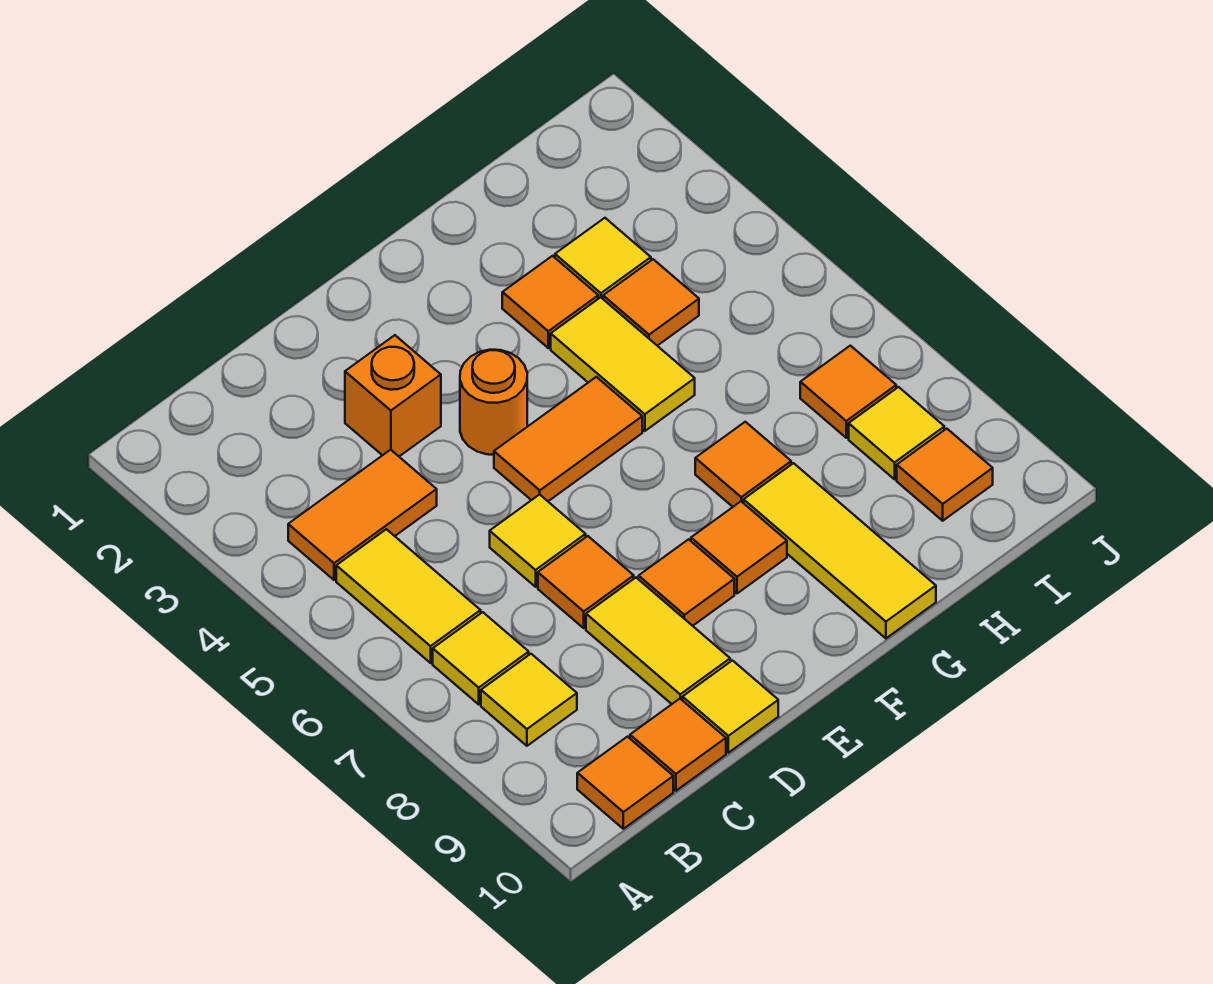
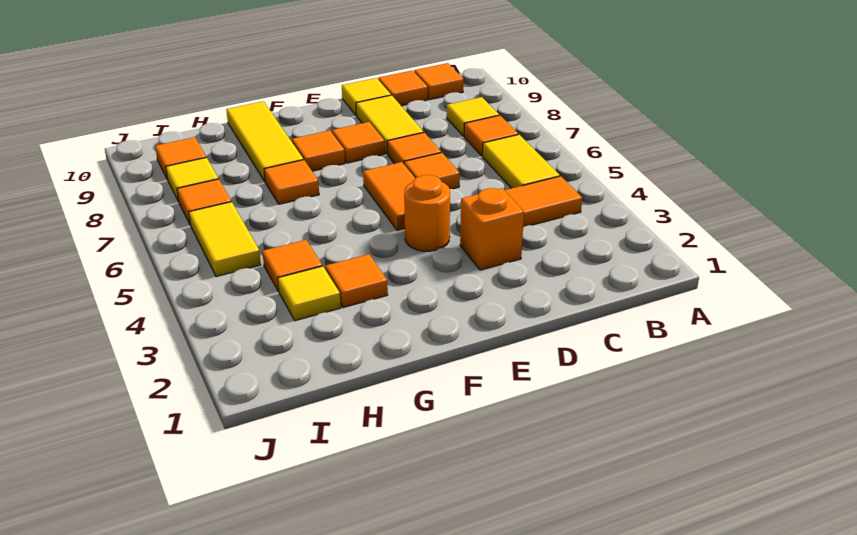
yellow tile B7 level 1 -> orange tile B7 level 1
yellow tile D6 level 1 -> orange tile D6 level 1
orange tile E5:F5 level 1 -> orange tile E5:E6 level 1
yellow tile G4:G5 level 1 -> yellow tile I5:I6 level 1

